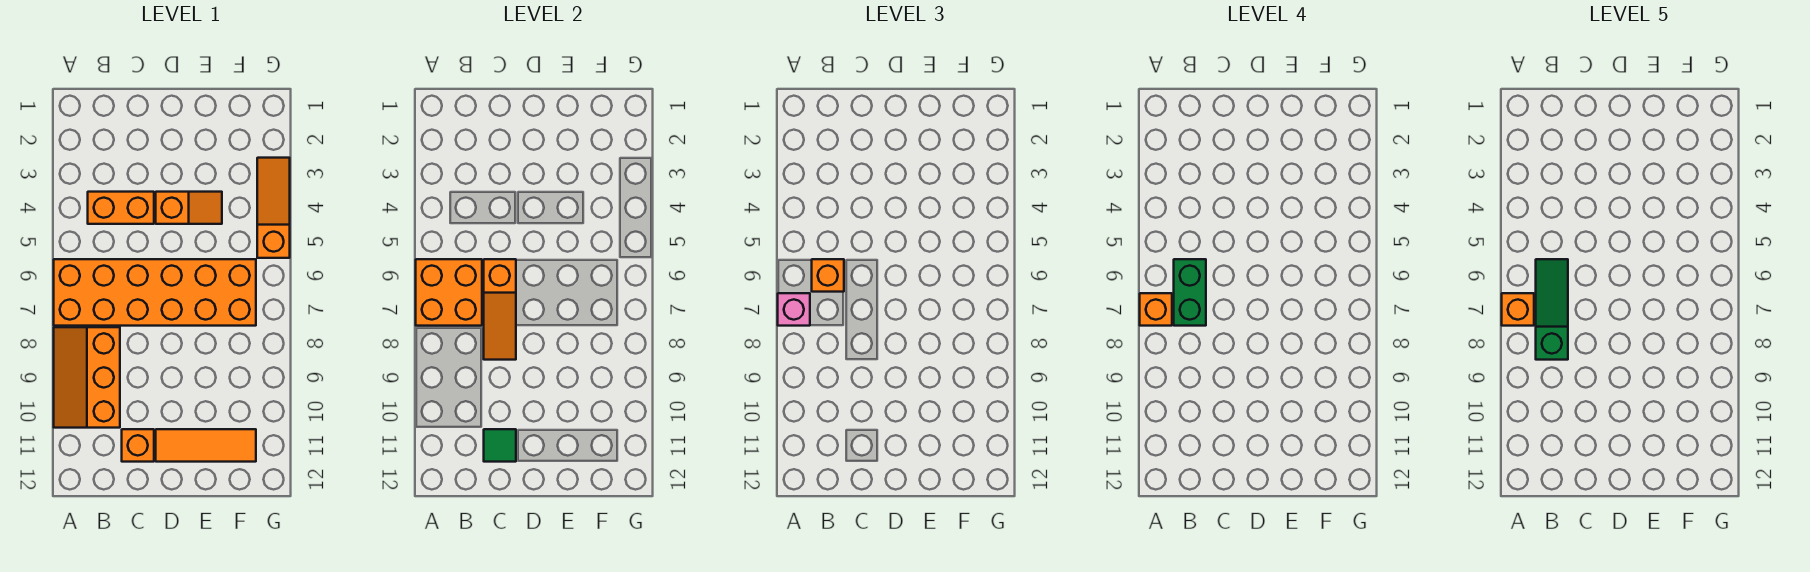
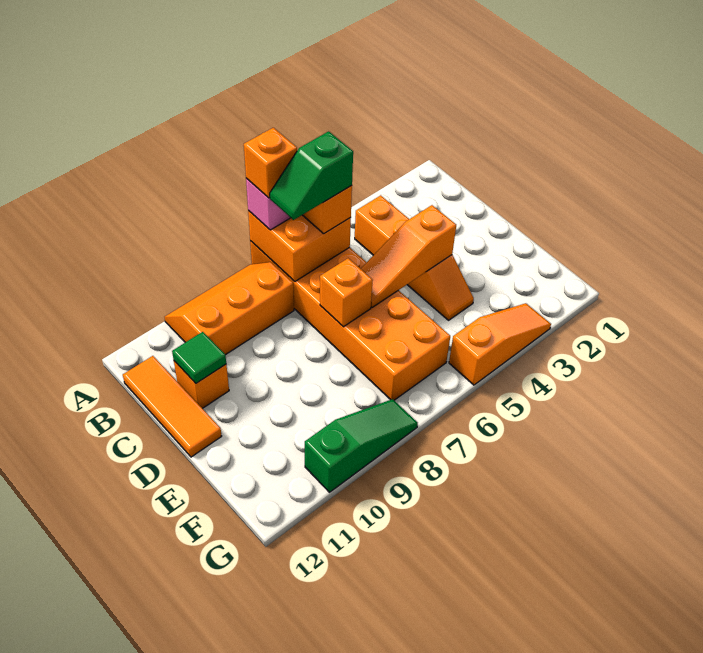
orange brick A7 level 5 -> orange brick D7 level 2
green brick B6:B7 level 4 -> green slope B6:B7 level 4 top 6
green slope B6:B8 level 5 top 8 -> green slope G8:G10 level 1 top 10
orange slope C6:C8 level 2 top 6 -> orange slope D4:D6 level 2 top 4
orange tile D11:F11 level 1 -> orange tile B12:D12 level 1

